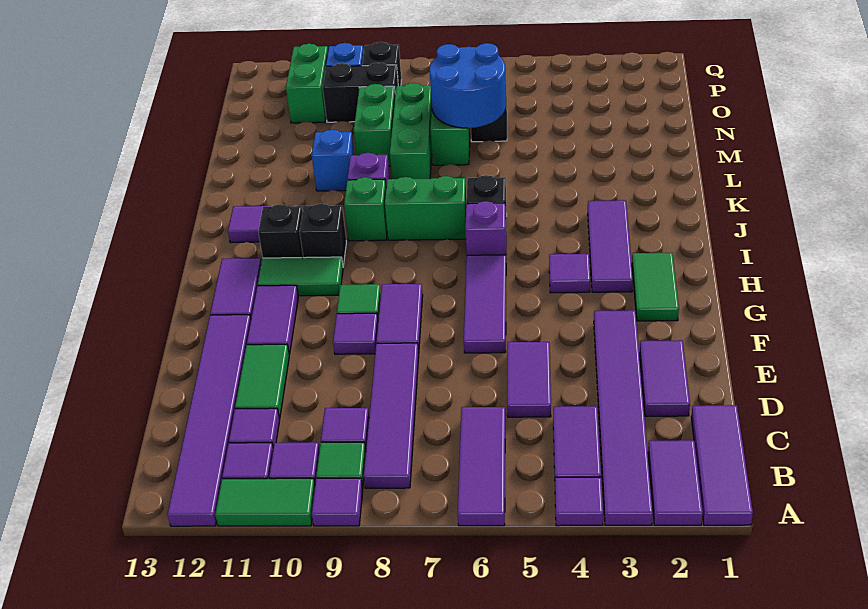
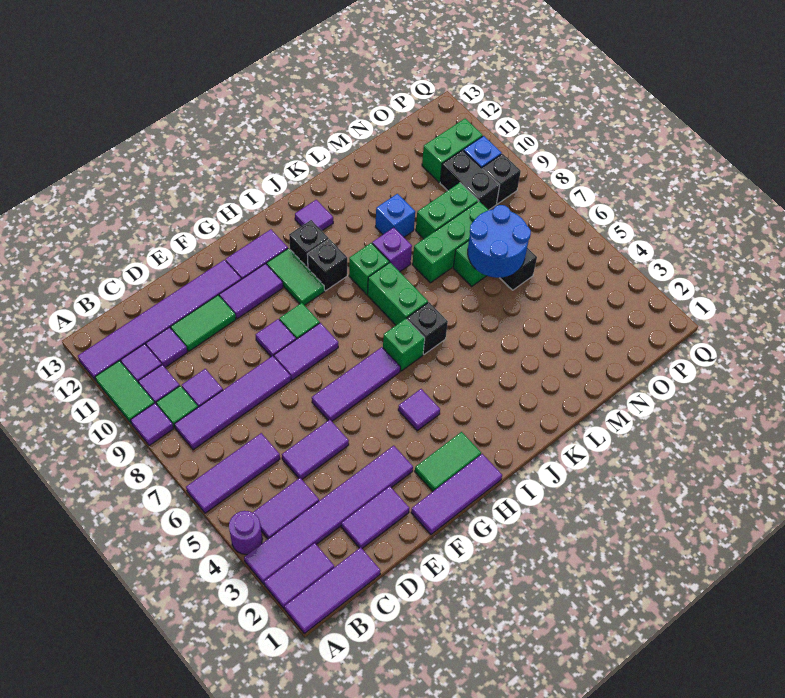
purple tile A4 level 1 -> purple round brick A4 level 1
purple tile H3:J3 level 1 -> purple tile F1:H1 level 1
purple brick I6 level 1 -> green brick I6 level 1

